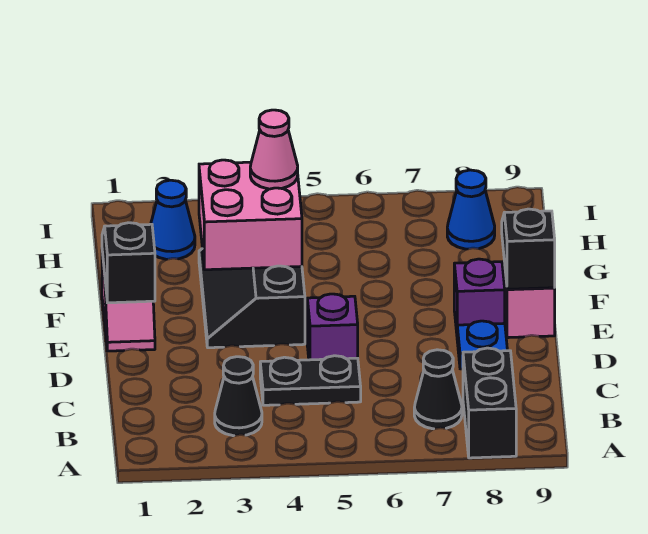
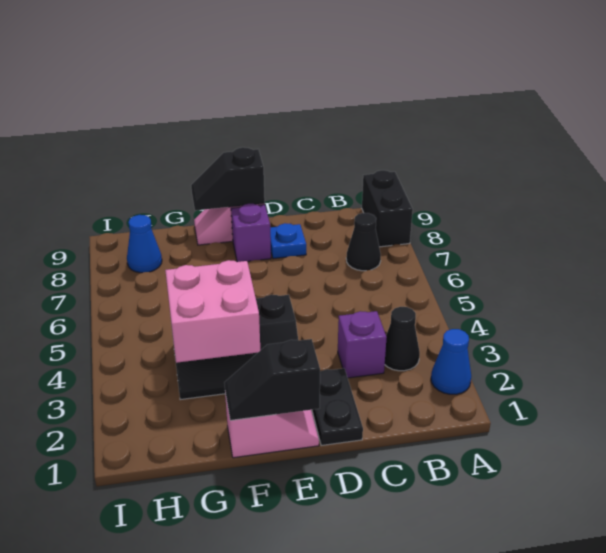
black brick A8:B8 level 1 -> black brick A8:A9 level 1
black plate C4:C5 level 1 -> black plate D1:D2 level 1
purple brick D5 level 1 -> purple brick C3 level 1
pink cone G4 level 3 -> none
blue cone H2 level 1 -> blue cone A2 level 1

